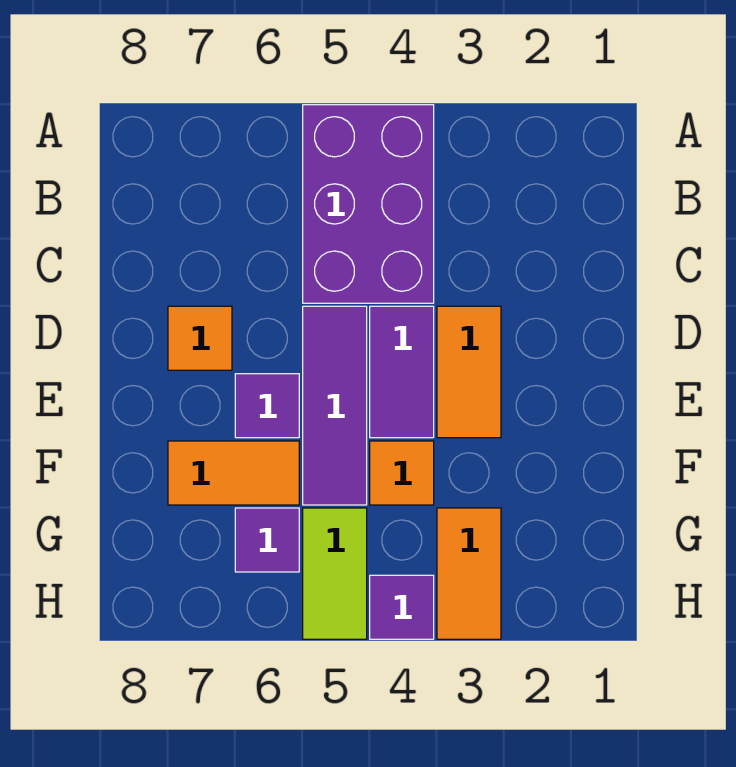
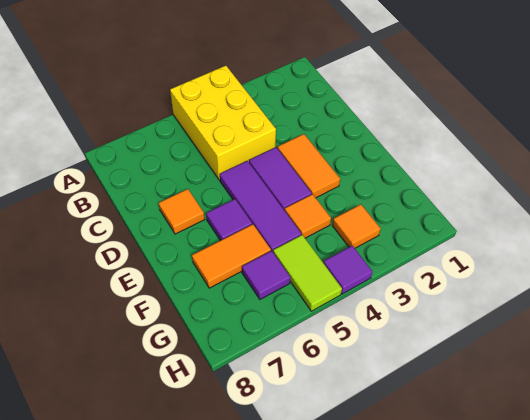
purple brick A4:C5 level 1 -> yellow brick A4:C5 level 1
orange tile G3:H3 level 1 -> orange tile G3 level 1

